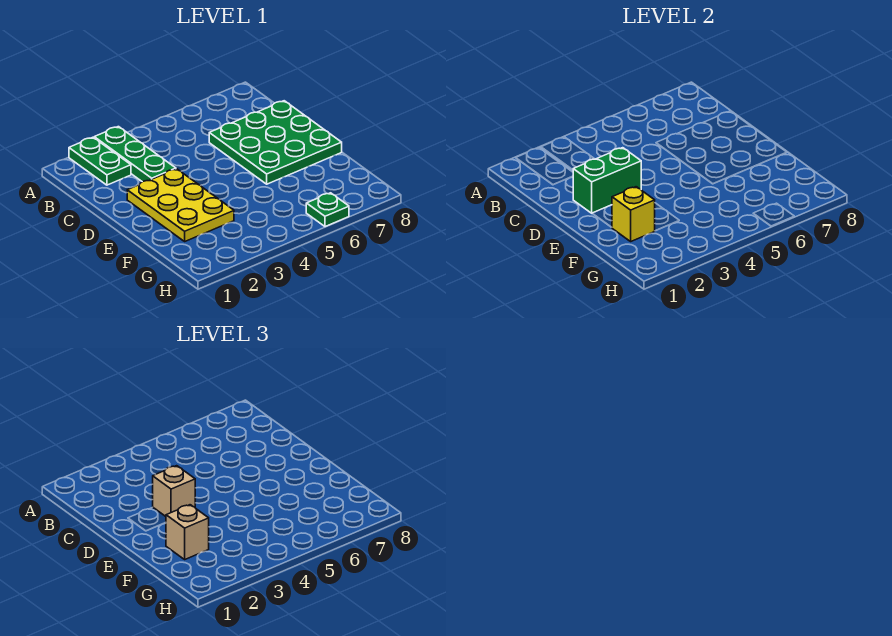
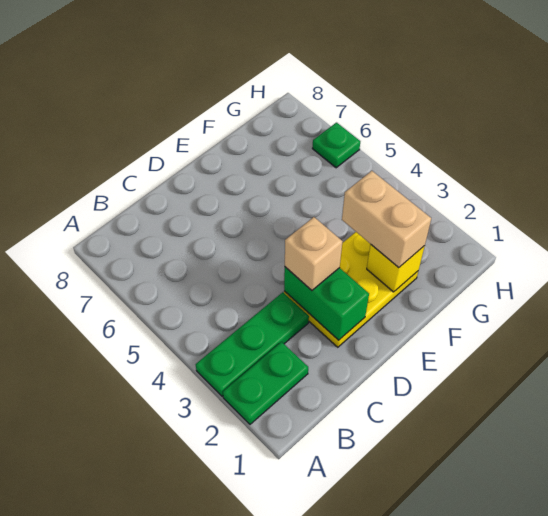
green plate C6:E8 level 1 -> none
tan brick F2 level 3 -> tan brick F2:F3 level 3

